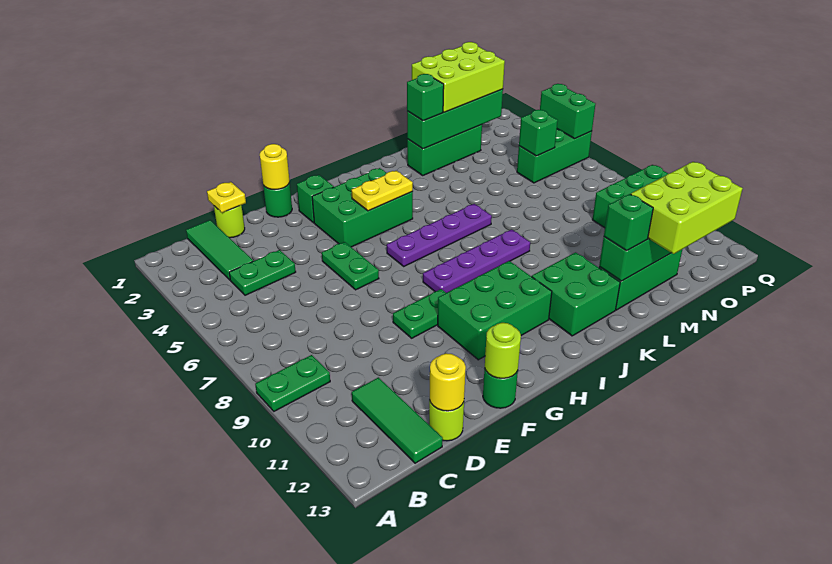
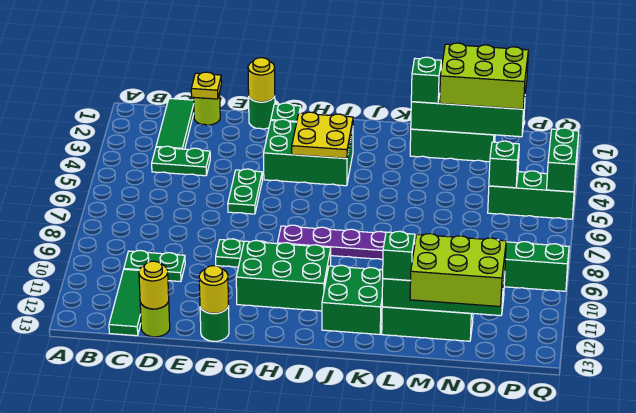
green plate A9:B9 level 1 -> green plate C10:D10 level 1
lime round brick F13 level 2 -> yellow round brick F13 level 2
yellow plate H4:I4 level 2 -> yellow plate H3:I4 level 2
purple plate H6:K6 level 1 -> none

